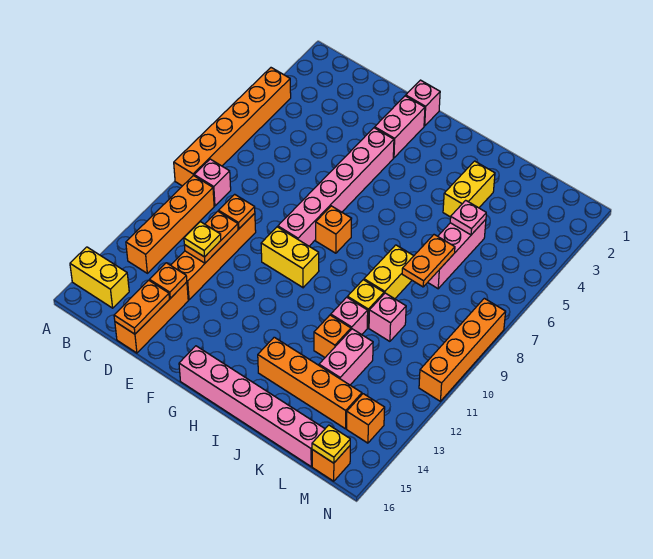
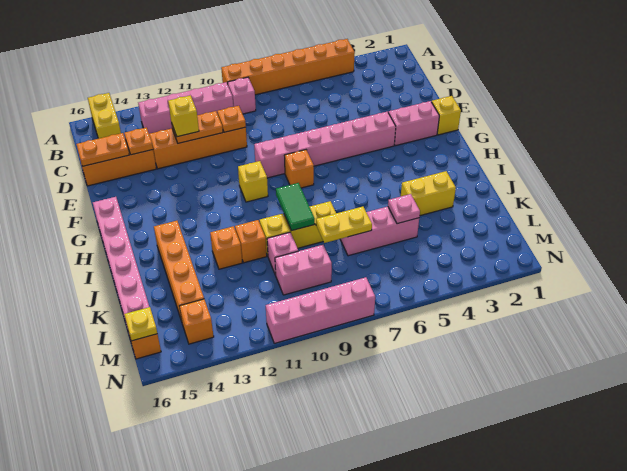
orange brick B10:B13 level 1 -> pink brick B10:B13 level 1
yellow plate D12 level 3 -> yellow brick D12 level 3
pink brick F1 level 1 -> yellow brick F1 level 1
yellow brick F10:G10 level 1 -> yellow brick G10 level 1
none -> green tile I9:J9 level 2
pink brick J11 level 1 -> orange brick J11 level 1
orange plate K7:K8 level 2 -> yellow plate K7:K8 level 2
pink brick K12:K13 level 1 -> pink brick L9:L10 level 1
orange brick N8:N11 level 1 -> pink brick N8:N11 level 1

